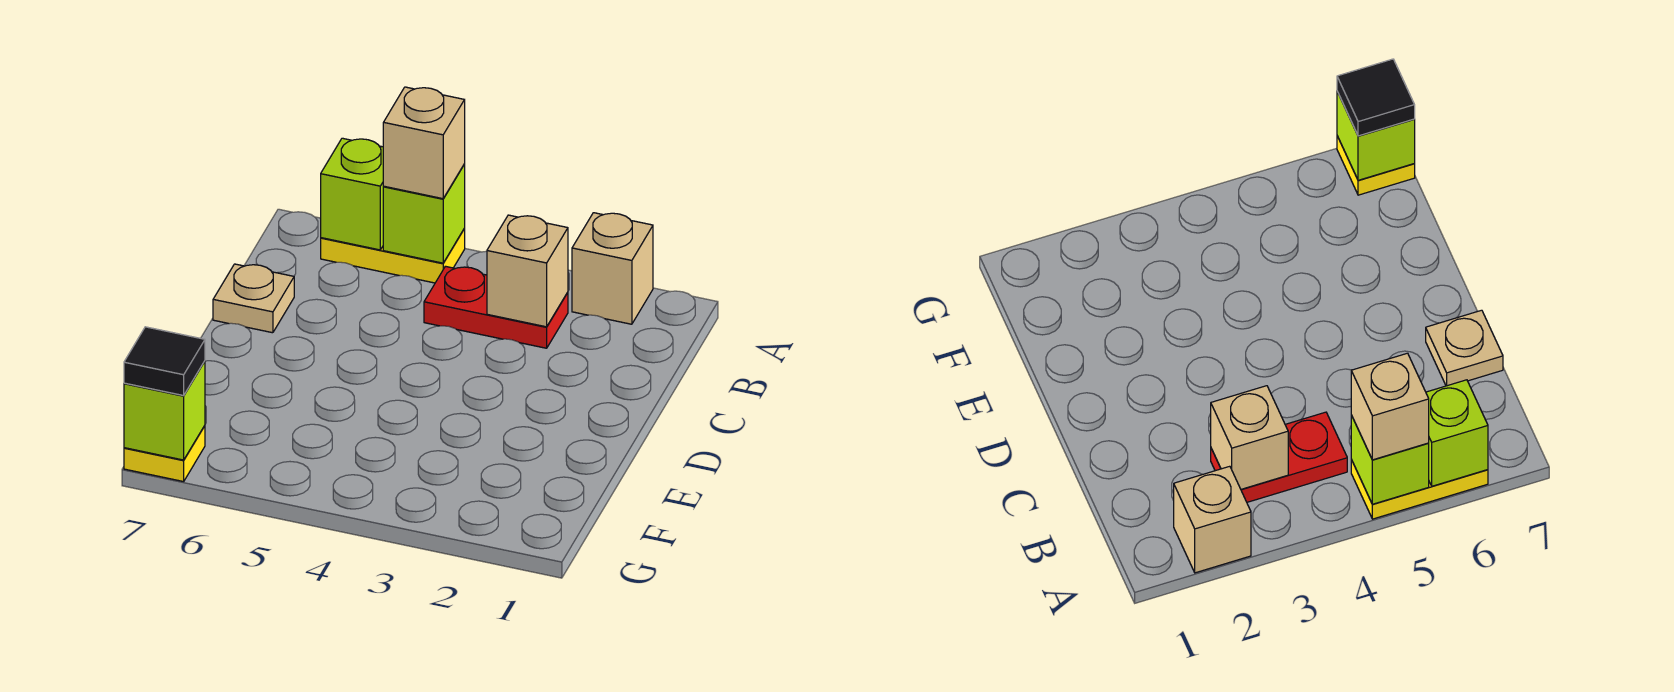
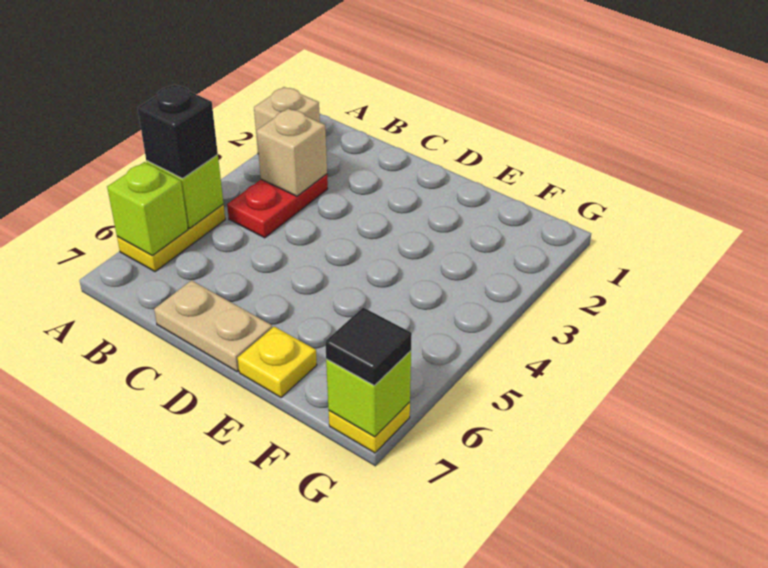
tan brick A5 level 3 -> black brick A5 level 3
tan plate C7 level 1 -> tan plate C7:D7 level 1
none -> yellow plate E7 level 1

